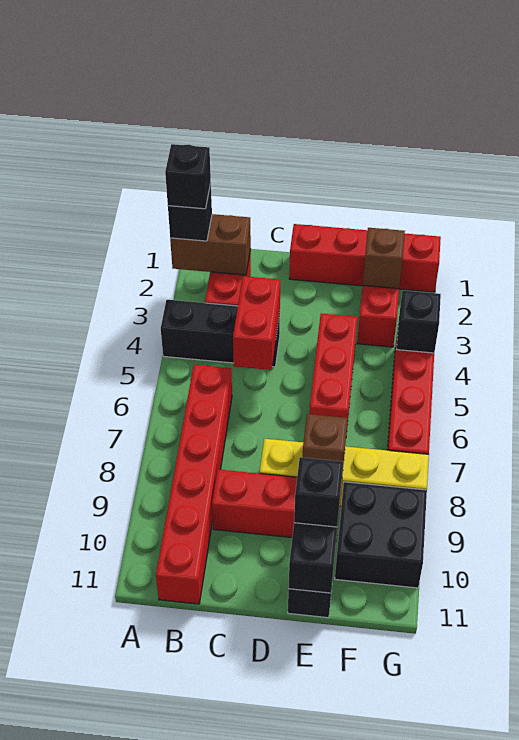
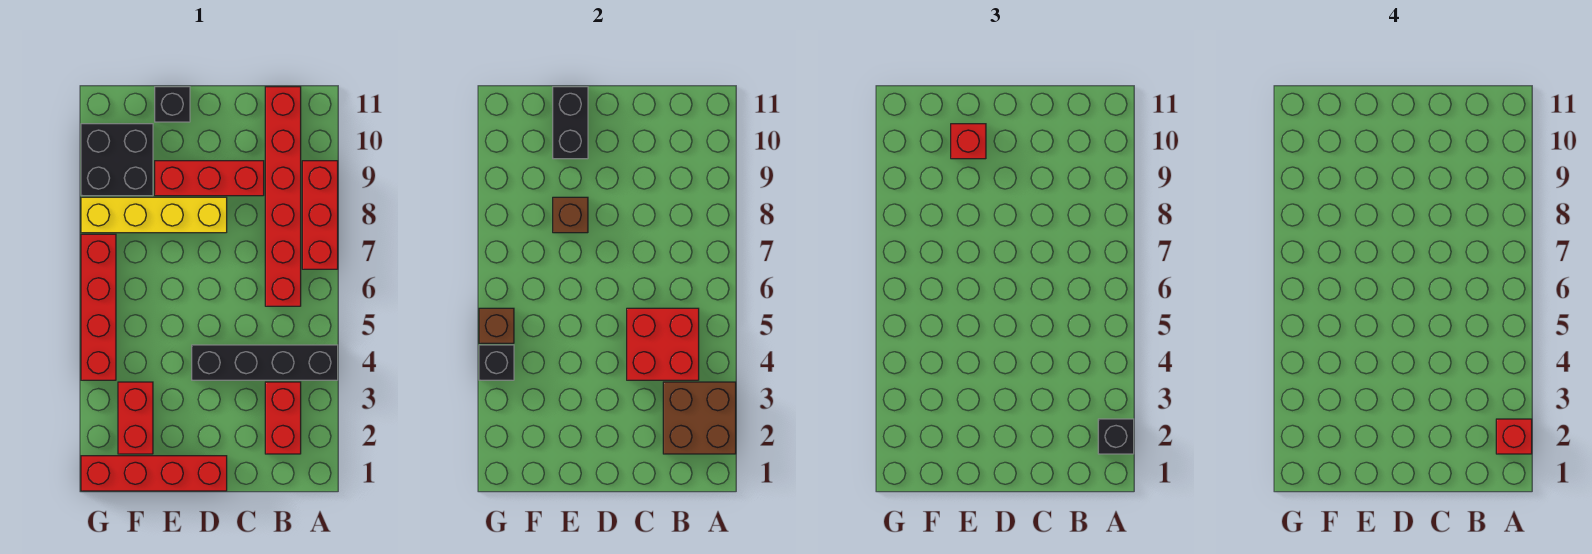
brown brick A2:B2 level 2 -> brown brick A2:B3 level 2
black brick A2 level 4 -> red brick A2 level 4
black brick A4:C4 level 1 -> black brick A4:D4 level 1
red brick C4:C5 level 2 -> red brick B4:C5 level 2
red brick E4:E6 level 1 -> red brick A7:A9 level 1
black brick E10 level 3 -> red brick E10 level 3
brown brick F2 level 2 -> brown brick G5 level 2

